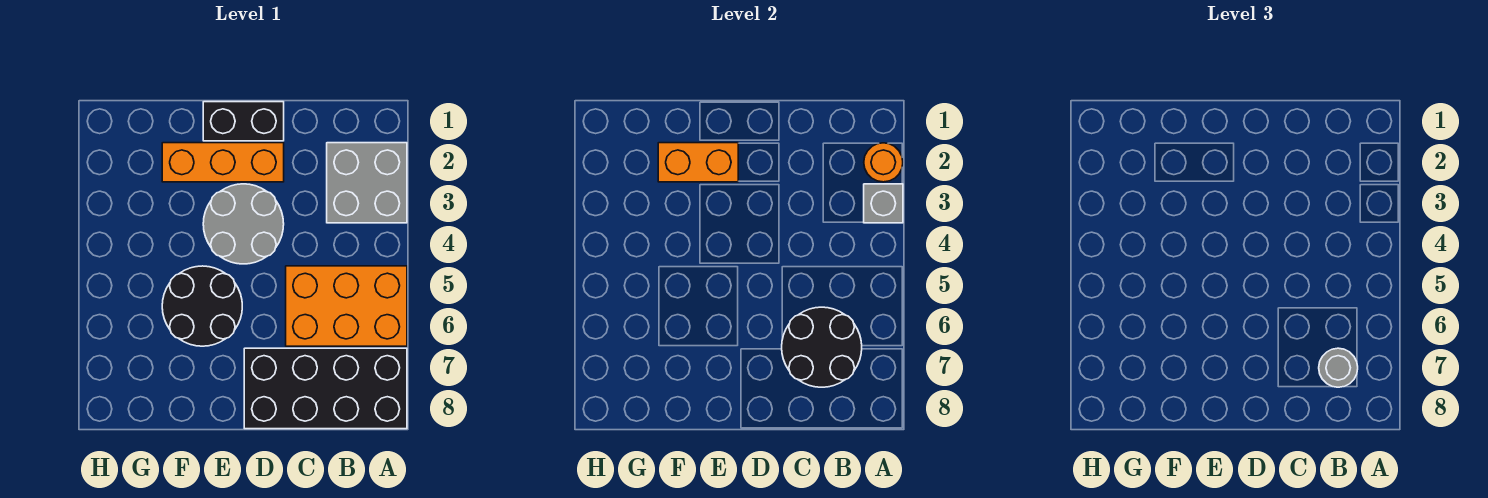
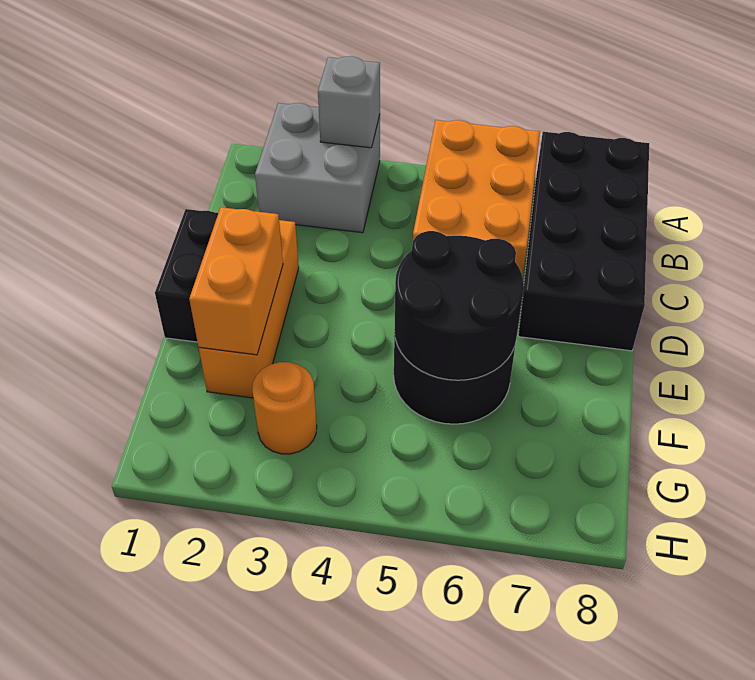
orange round brick A2 level 2 -> orange round brick G3 level 1
black round brick B6:C7 level 2 -> black round brick E5:F6 level 2
grey round brick B7 level 3 -> none
grey round brick D3:E4 level 1 -> none

